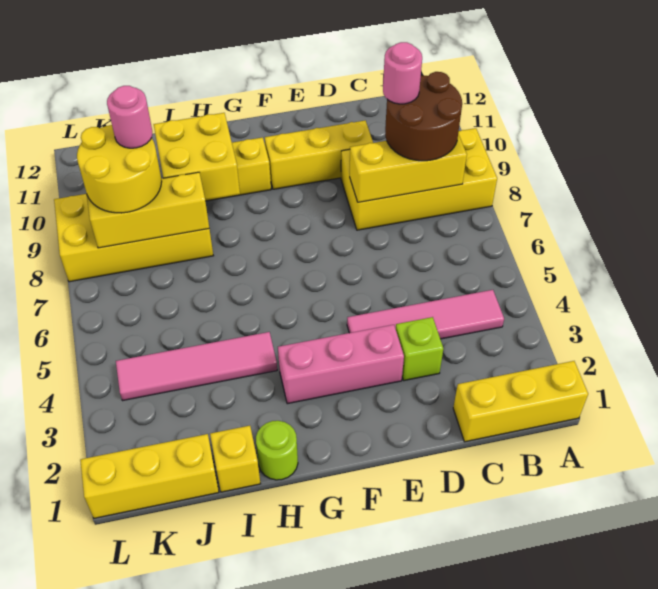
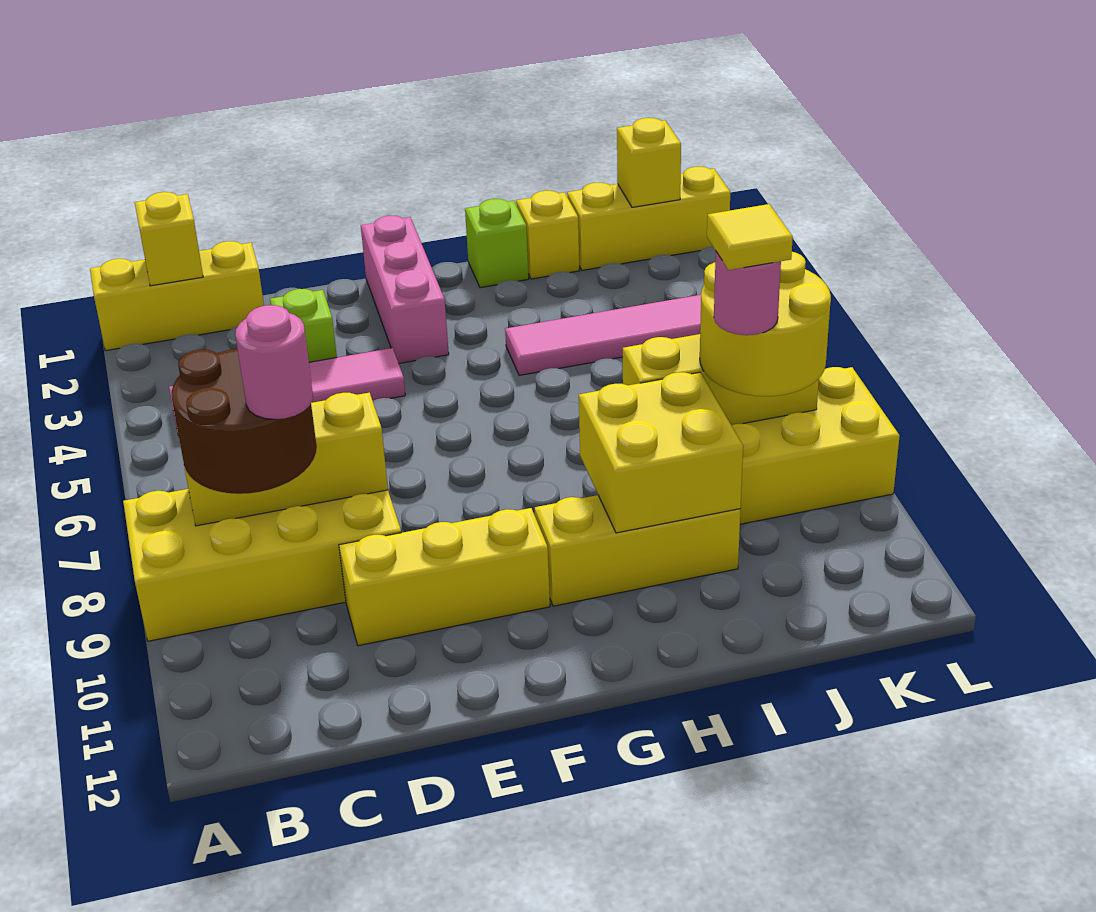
none -> yellow brick B1 level 2
pink brick E3:G3 level 1 -> pink brick F1:F3 level 1
lime round brick H1 level 1 -> lime brick H1 level 1
none -> yellow tile J9 level 5
none -> yellow brick K1 level 2

